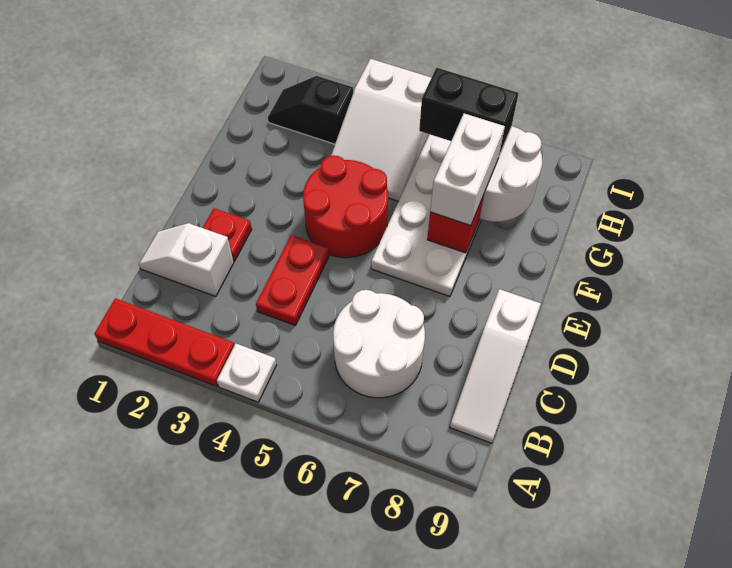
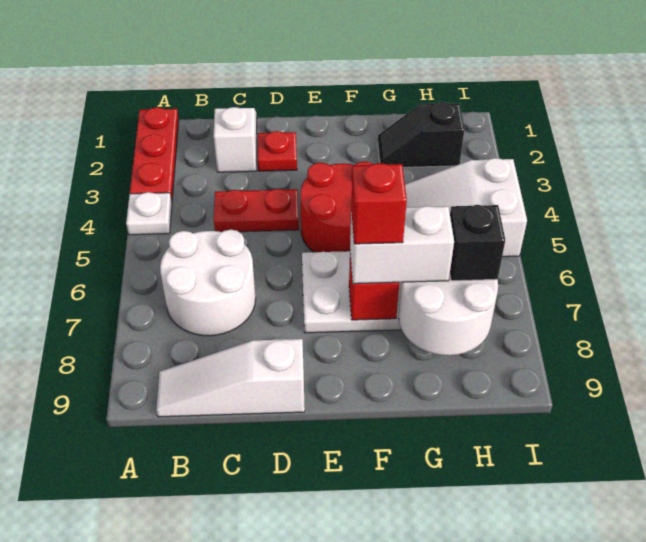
none -> red brick F7 level 4
black slope H2:H3 level 1 top 3 -> black slope G2:H2 level 1 top H
black brick H6:H7 level 3 -> black brick H7 level 3

